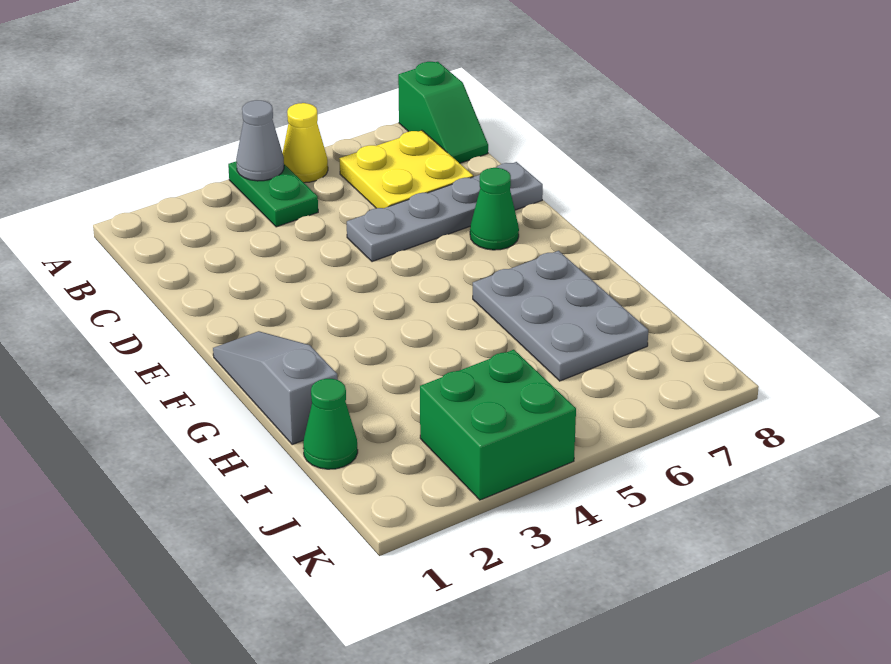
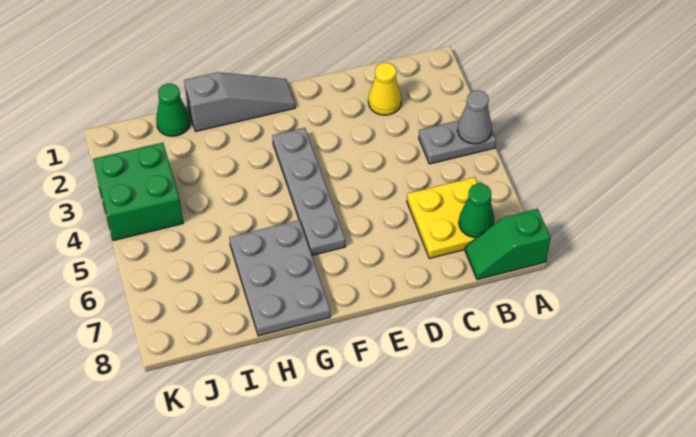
green plate A4:B4 level 1 -> grey plate A4:B4 level 1
yellow cone A5 level 1 -> yellow cone C2 level 1
grey plate D5:D8 level 1 -> grey plate F3:F6 level 1
green cone E7 level 1 -> green cone B7 level 2
grey plate G6:I7 level 1 -> grey plate G6:H8 level 1

